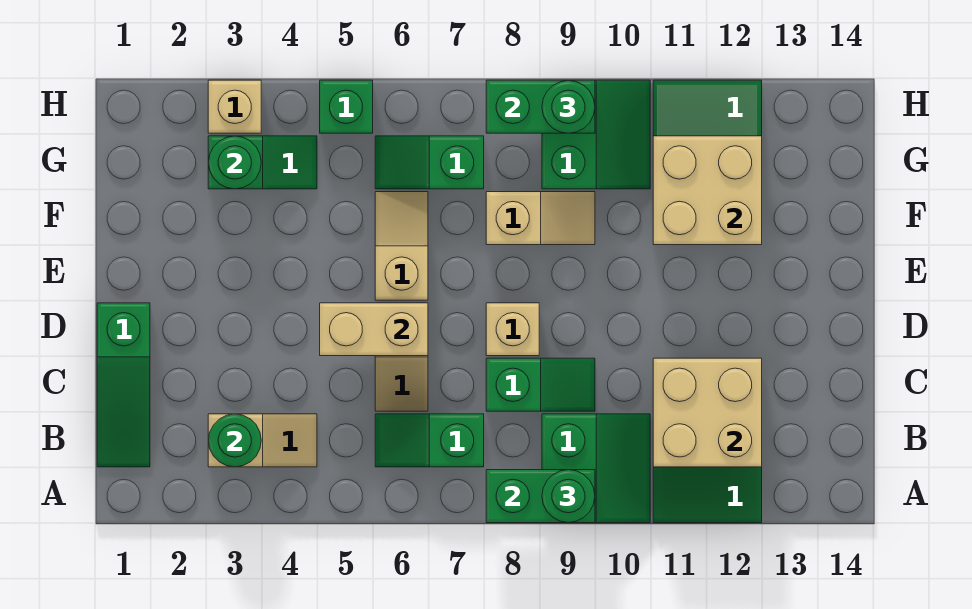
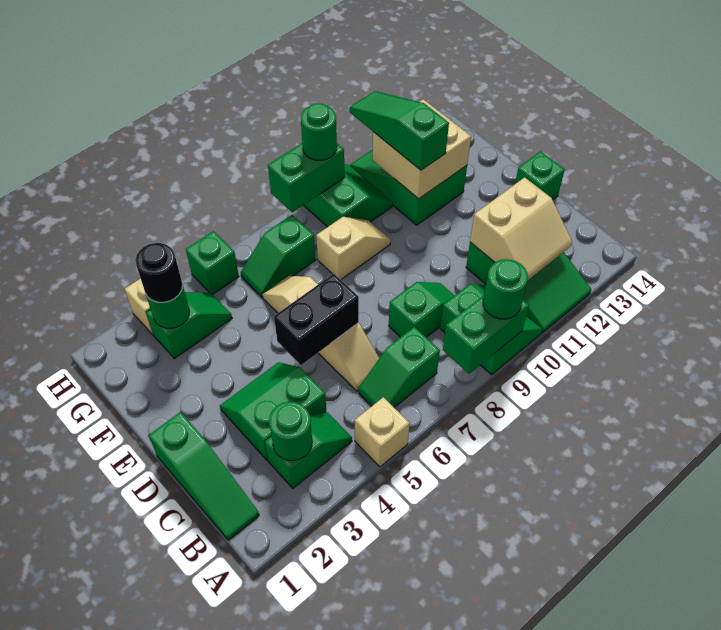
tan slope B3:B4 level 1 top 3 -> green slope B3:B4 level 1 top 3
tan brick B11:C12 level 2 -> tan slope B11:C12 level 2 top C
none -> green slope C3:D4 level 1 top C
tan brick D5:D6 level 2 -> black brick D5:D6 level 2
tan brick D8 level 1 -> tan brick A5 level 1
none -> green brick D14 level 1
none -> green slope F11:H11 level 3 top F
none -> black round brick G3 level 3

